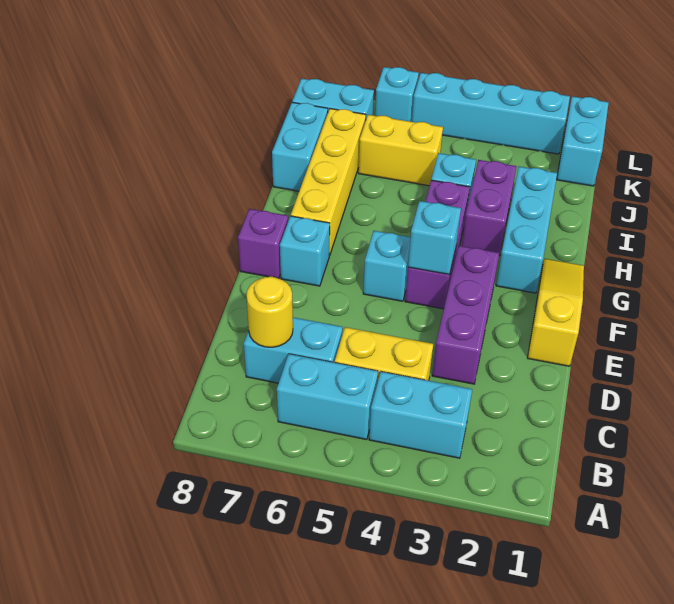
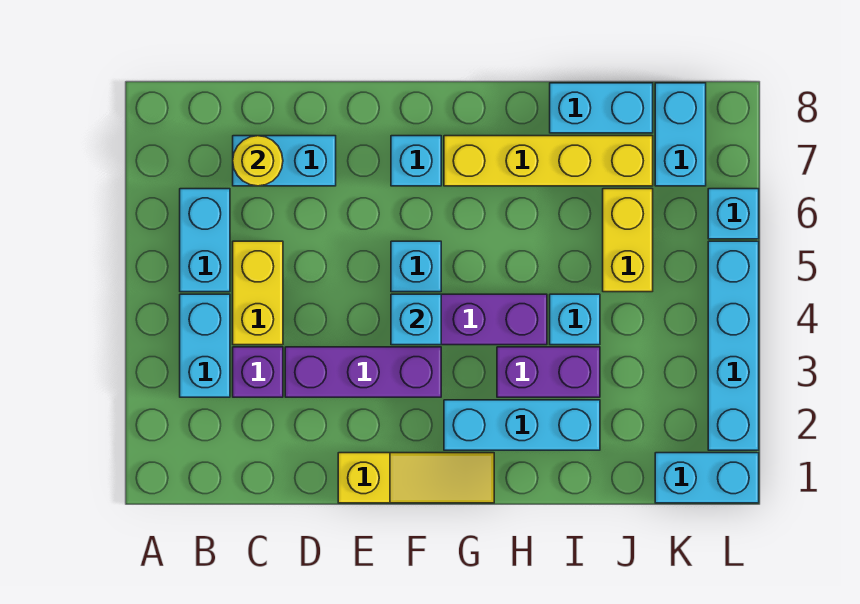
cyan brick C6:C7 level 1 -> cyan brick C7:D7 level 1
purple brick F8 level 1 -> purple brick C3 level 1

